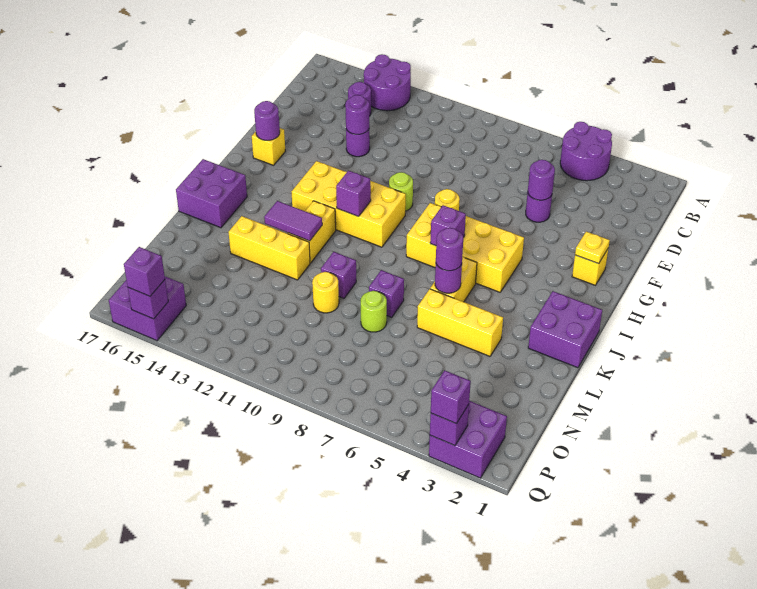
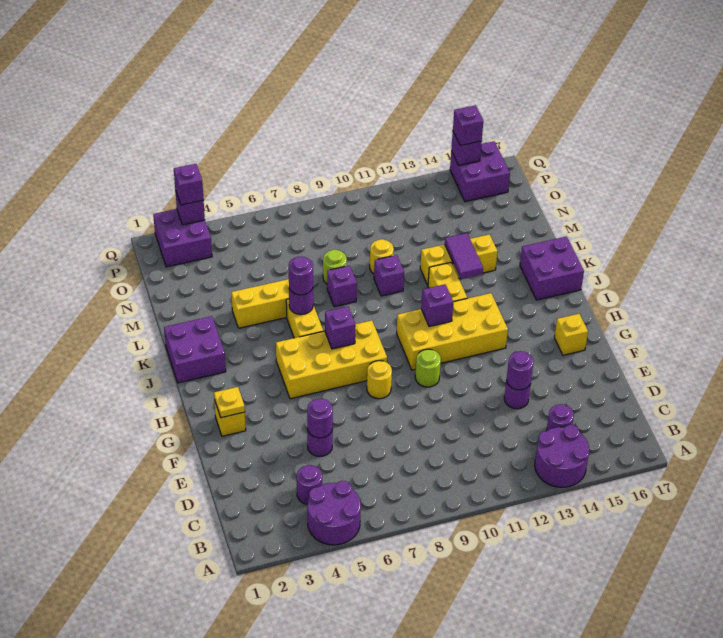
purple round brick G16 level 2 -> purple round brick C4 level 1
purple tile K12:K13 level 2 -> purple tile K13:L13 level 2

